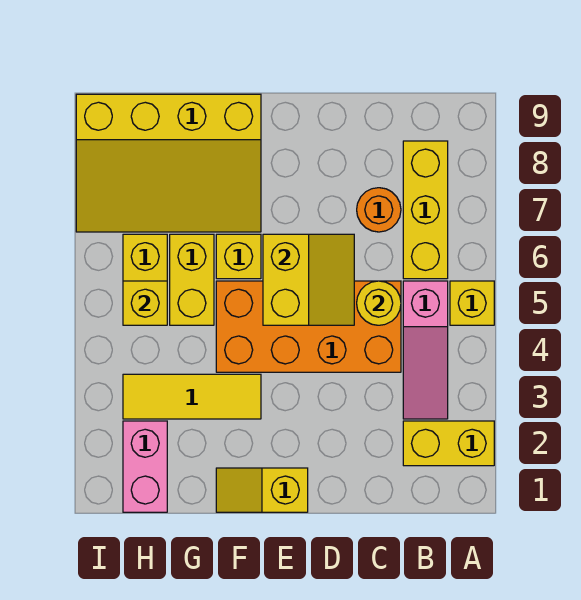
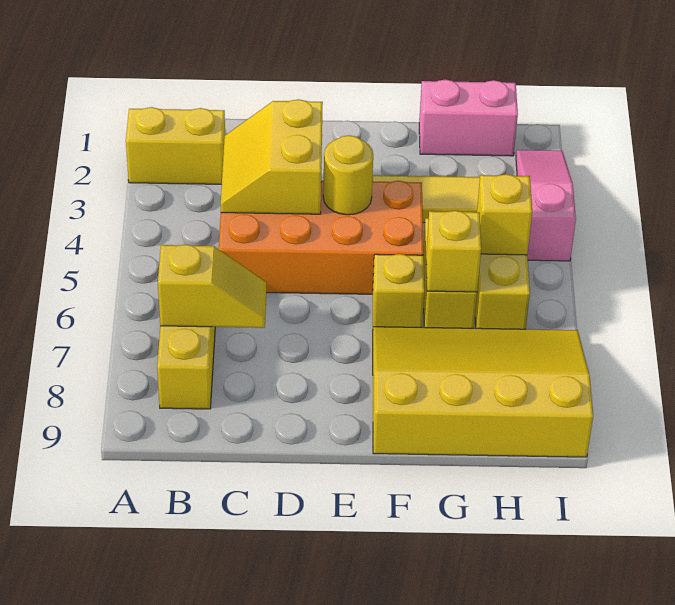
yellow brick A5 level 1 -> yellow brick G6 level 2
pink slope B3:B5 level 1 top 5 -> pink slope I2:I4 level 1 top 4
yellow round brick C5 level 2 -> yellow round brick E4 level 2
orange round brick C7 level 1 -> none
yellow slope D5:E6 level 2 top E -> yellow slope C3:D4 level 2 top D
yellow slope E1:F1 level 1 top E -> yellow slope B7:C7 level 2 top B
pink brick H1:H2 level 1 -> pink brick G1:H1 level 1

